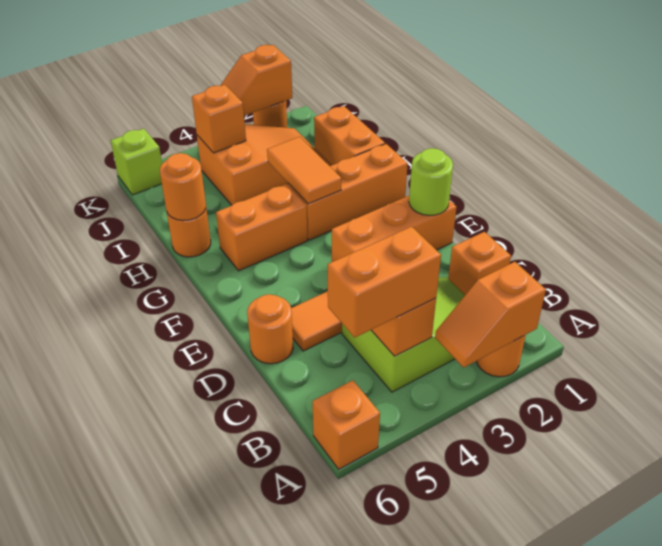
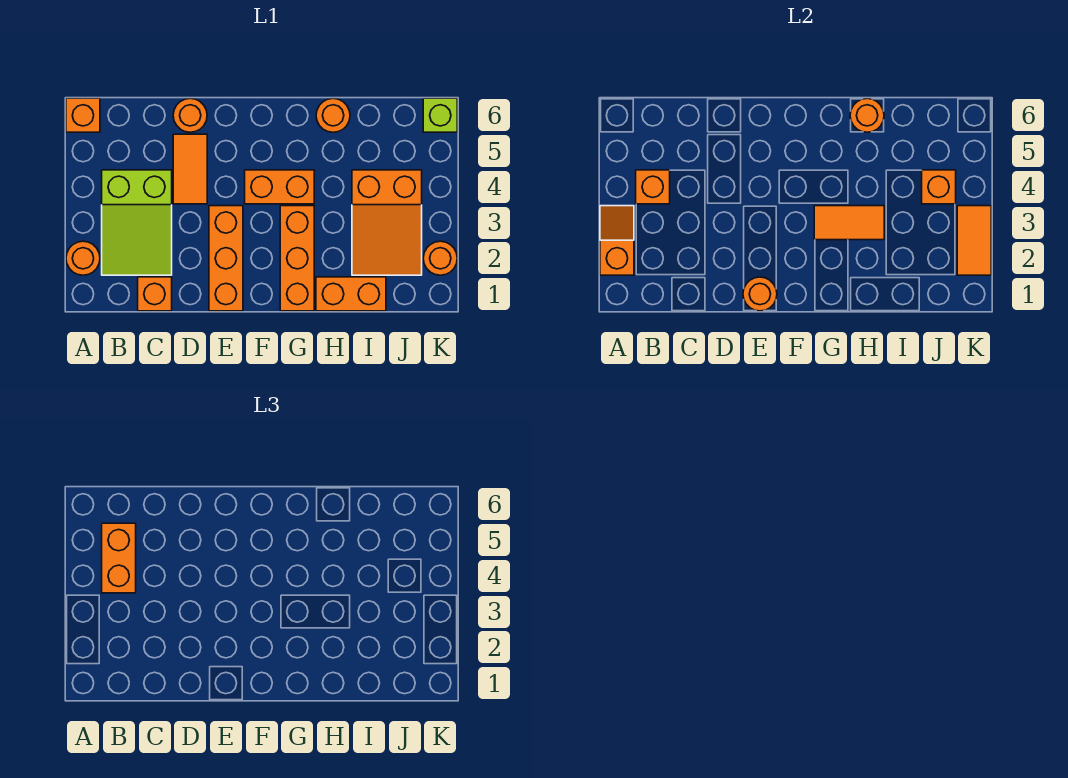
lime round brick E1 level 2 -> orange round brick E1 level 2
orange brick G4:G5 level 1 -> orange brick F4:G4 level 1
orange slope K2:K3 level 2 top 2 -> orange tile K2:K3 level 2

